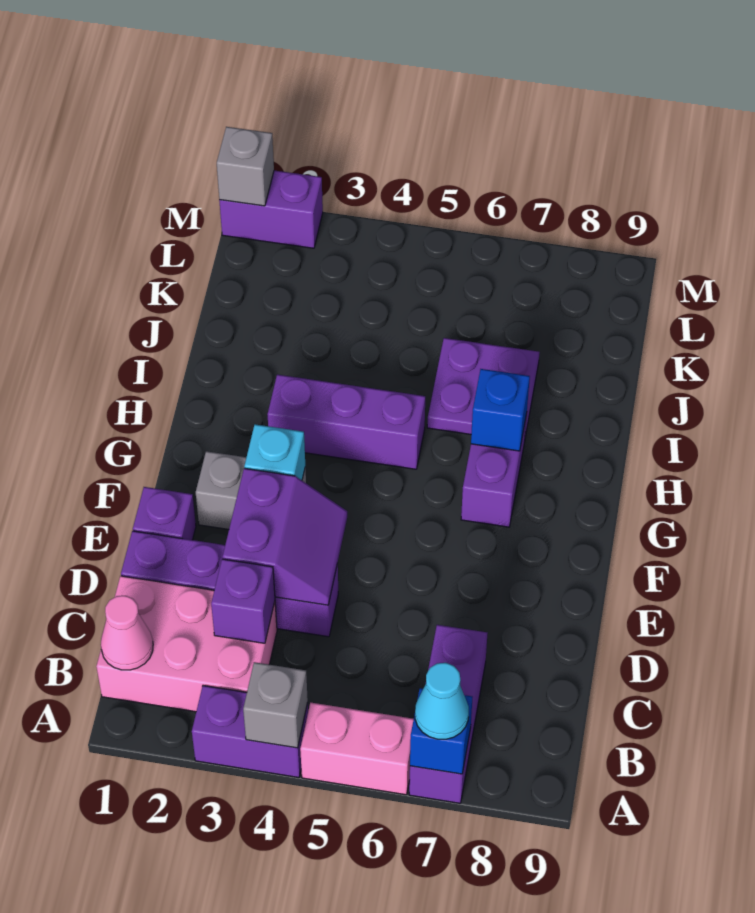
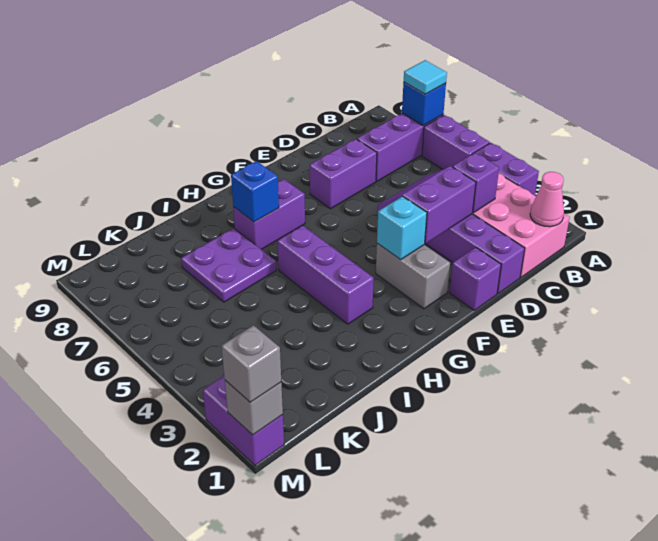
grey brick A4 level 2 -> grey brick M1 level 3
pink brick A5:A6 level 1 -> purple brick A5:A6 level 1
cyan cone A7 level 3 -> cyan tile A7 level 3
none -> purple brick D7:E7 level 1

